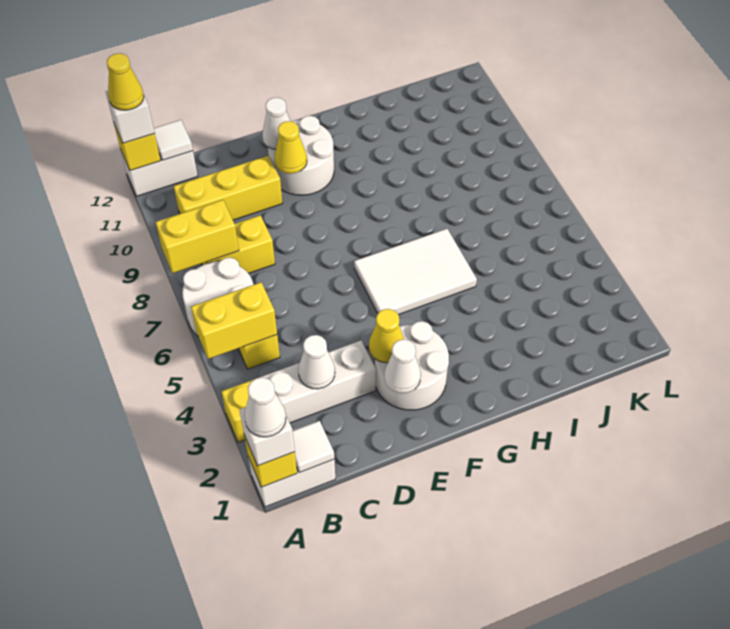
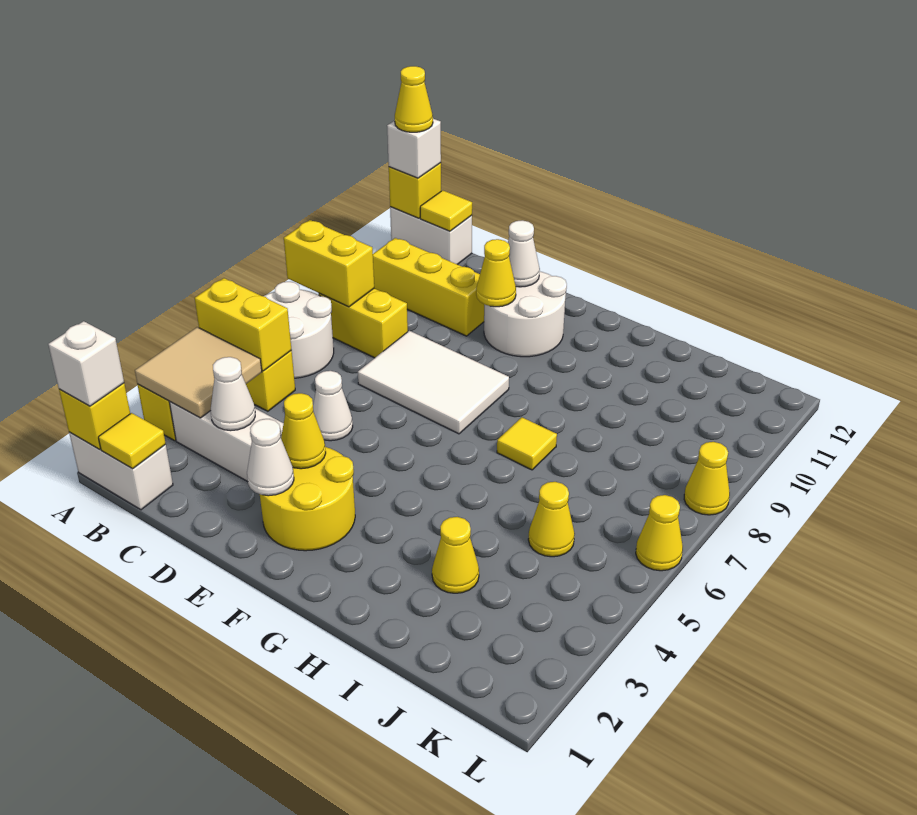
white cone A1 level 4 -> white cone D5 level 1
none -> tan tile A3:B4 level 2
white tile B1 level 2 -> yellow tile B1 level 2
white tile B12 level 2 -> yellow tile B12 level 2
white round brick E2:F3 level 1 -> yellow round brick E2:F3 level 1
white tile F5:H6 level 1 -> white tile D7:F8 level 1
none -> yellow tile H7 level 1
none -> yellow cone I3 level 1
none -> yellow cone J5 level 1
none -> yellow cone L6 level 1
none -> yellow cone L8 level 1

